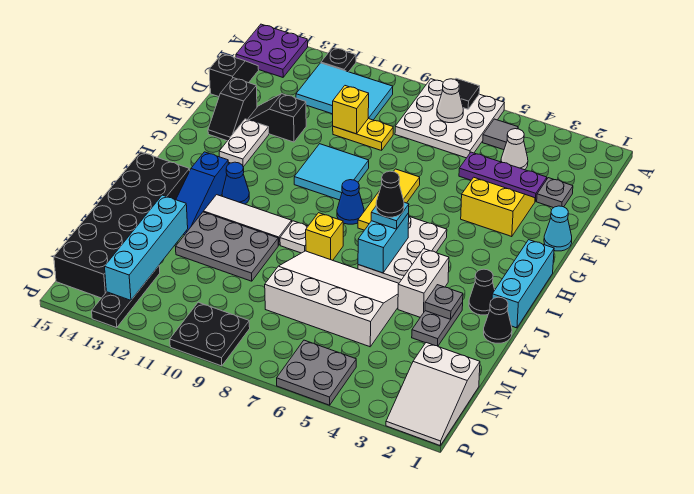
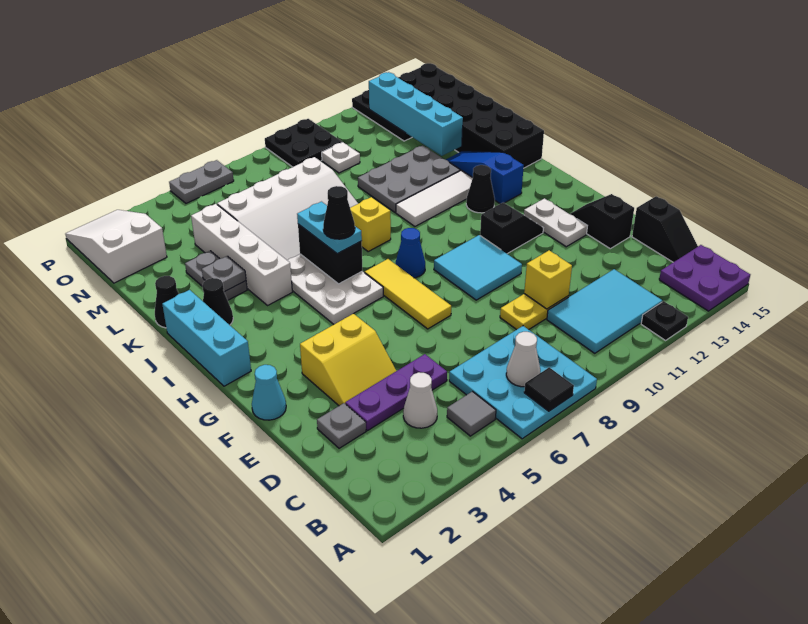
white plate A6:C8 level 1 -> cyan plate A6:C8 level 1
black slope E12:E13 level 1 top 12 -> black slope G11:G12 level 1 top 11
cyan brick I6:J6 level 2 -> black brick I6:J6 level 2
cyan plate I6 level 3 -> cyan plate I6:J6 level 3
blue cone I12 level 1 -> black cone I12 level 1
white brick J4:K4 level 1 -> white brick J4:M4 level 1
white plate J9 level 1 -> white plate N10 level 1
grey plate O5:P6 level 1 -> grey plate P5:P6 level 1

